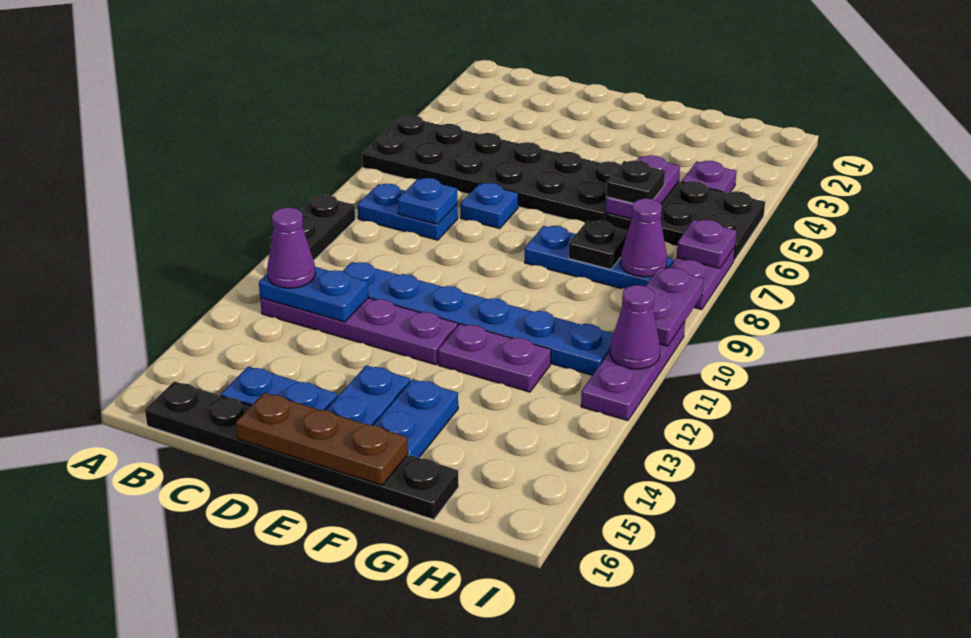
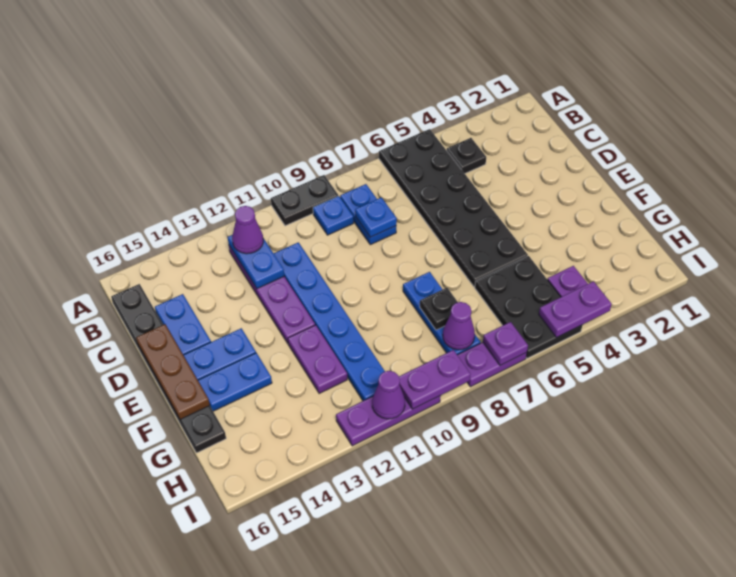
blue plate D7 level 1 -> blue plate B9 level 1
purple plate G5:G6 level 2 -> purple plate I4:I5 level 2
black plate G6 level 3 -> black plate B4 level 1

